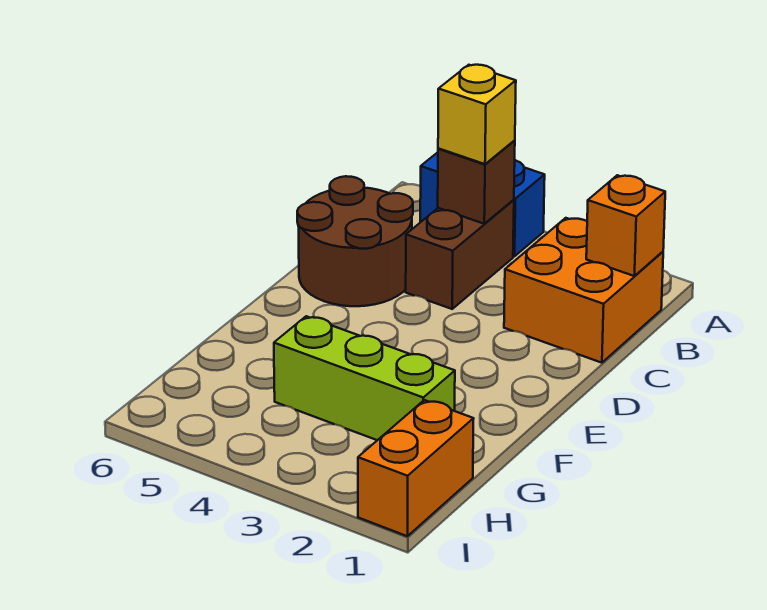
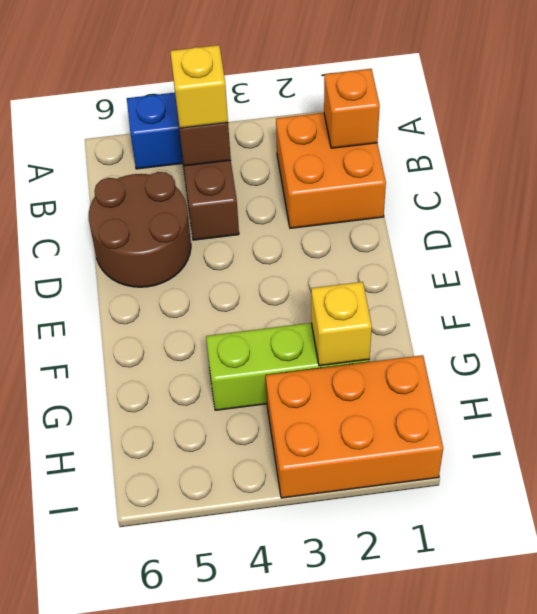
none -> yellow brick G2 level 2
orange brick H1:I1 level 1 -> orange brick H1:I3 level 1

